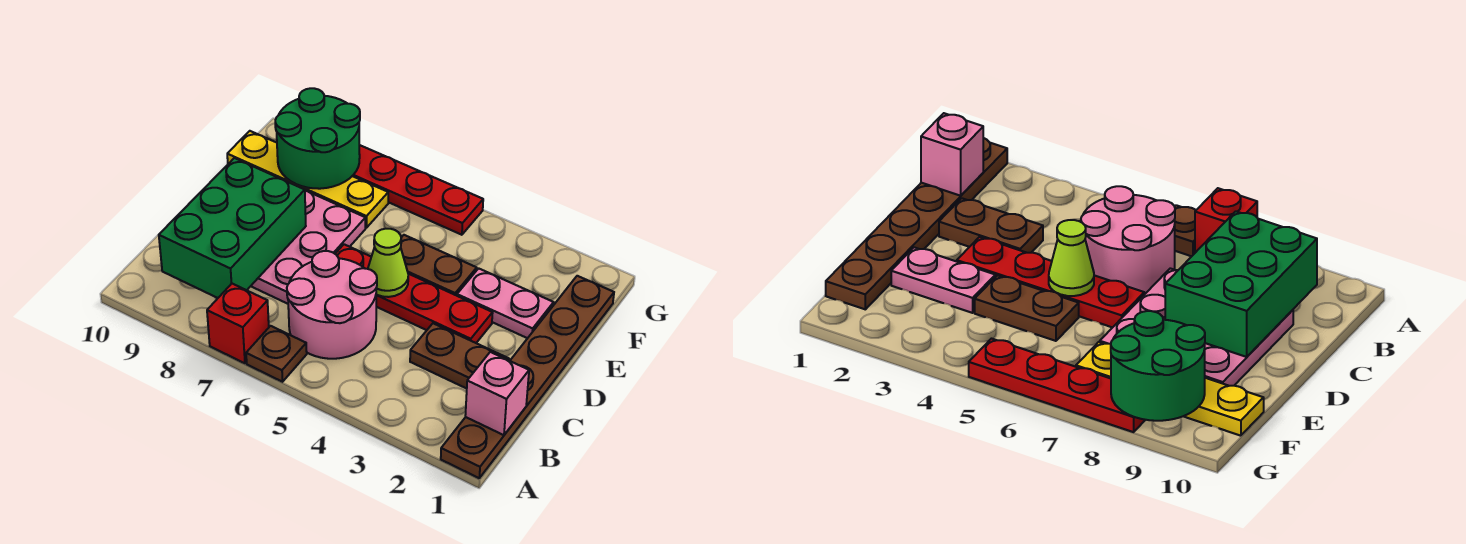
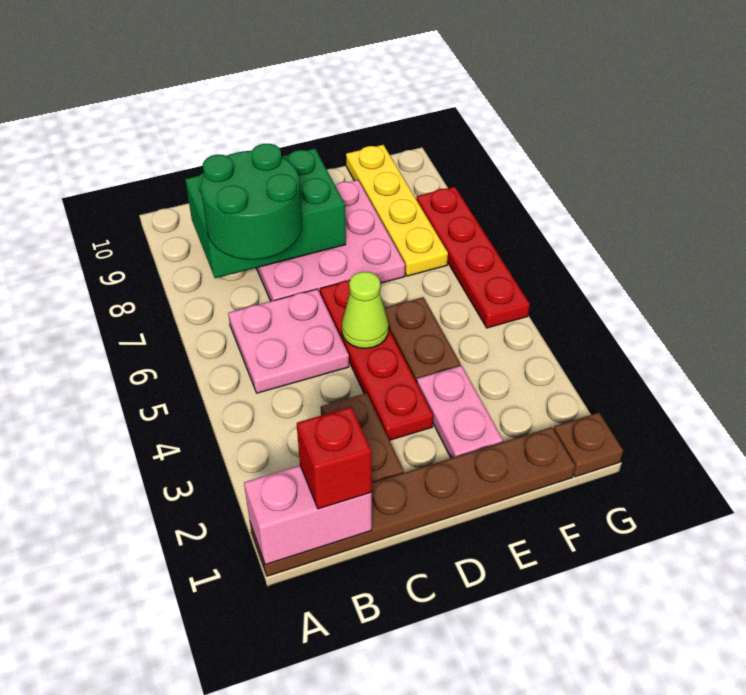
brown plate A6 level 1 -> brown plate G1 level 1
red brick A7 level 1 -> red brick B1 level 3
pink brick B1 level 2 -> pink brick A1:B1 level 2
pink round brick B5:C6 level 1 -> pink plate B5:C6 level 1
green round brick F8:G9 level 2 -> green round brick B7:C8 level 3

